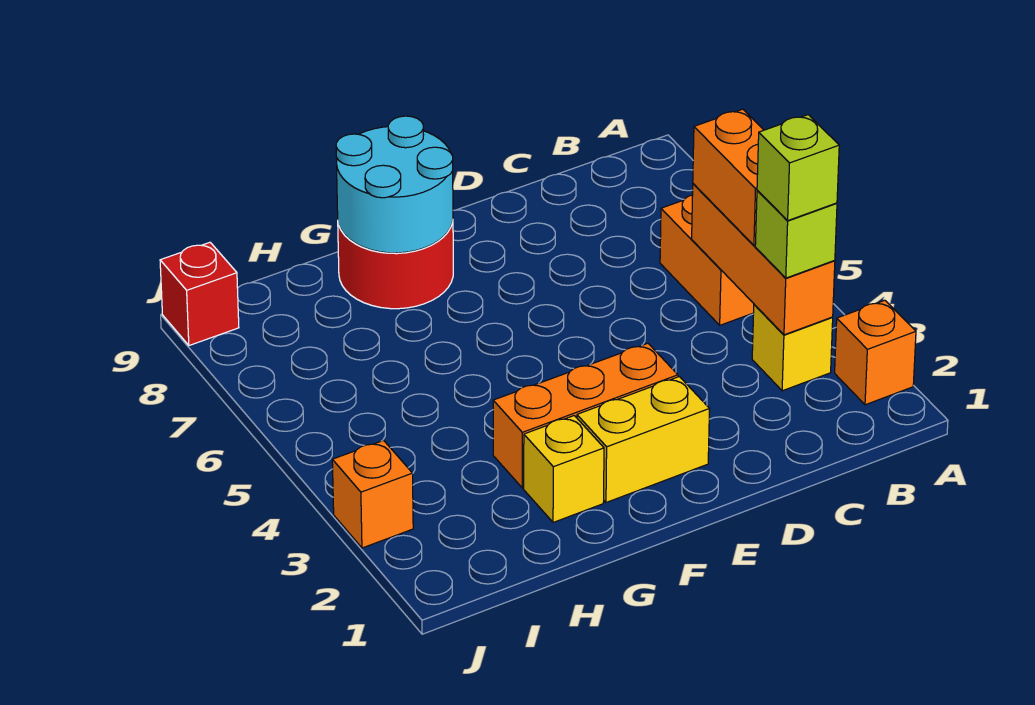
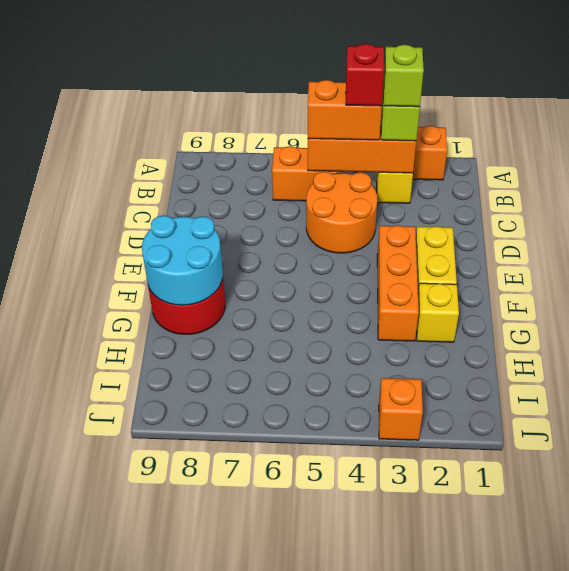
none -> orange round brick C4:D5 level 1
red brick J9 level 1 -> red brick B4 level 4

